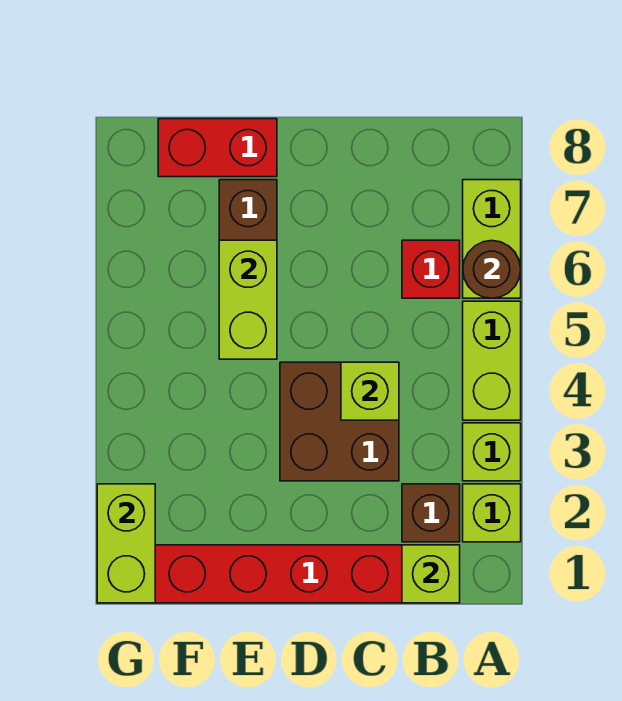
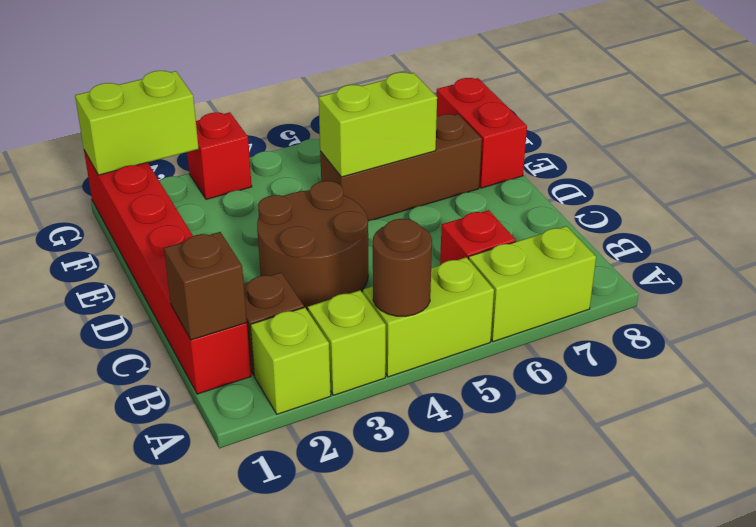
brown round brick A6 level 2 -> brown round brick A4 level 2
lime brick B1 level 2 -> brown brick B1 level 2
brown brick C3:D4 level 1 -> brown round brick C3:D4 level 1
lime brick C4 level 2 -> none
none -> red brick G3 level 1

